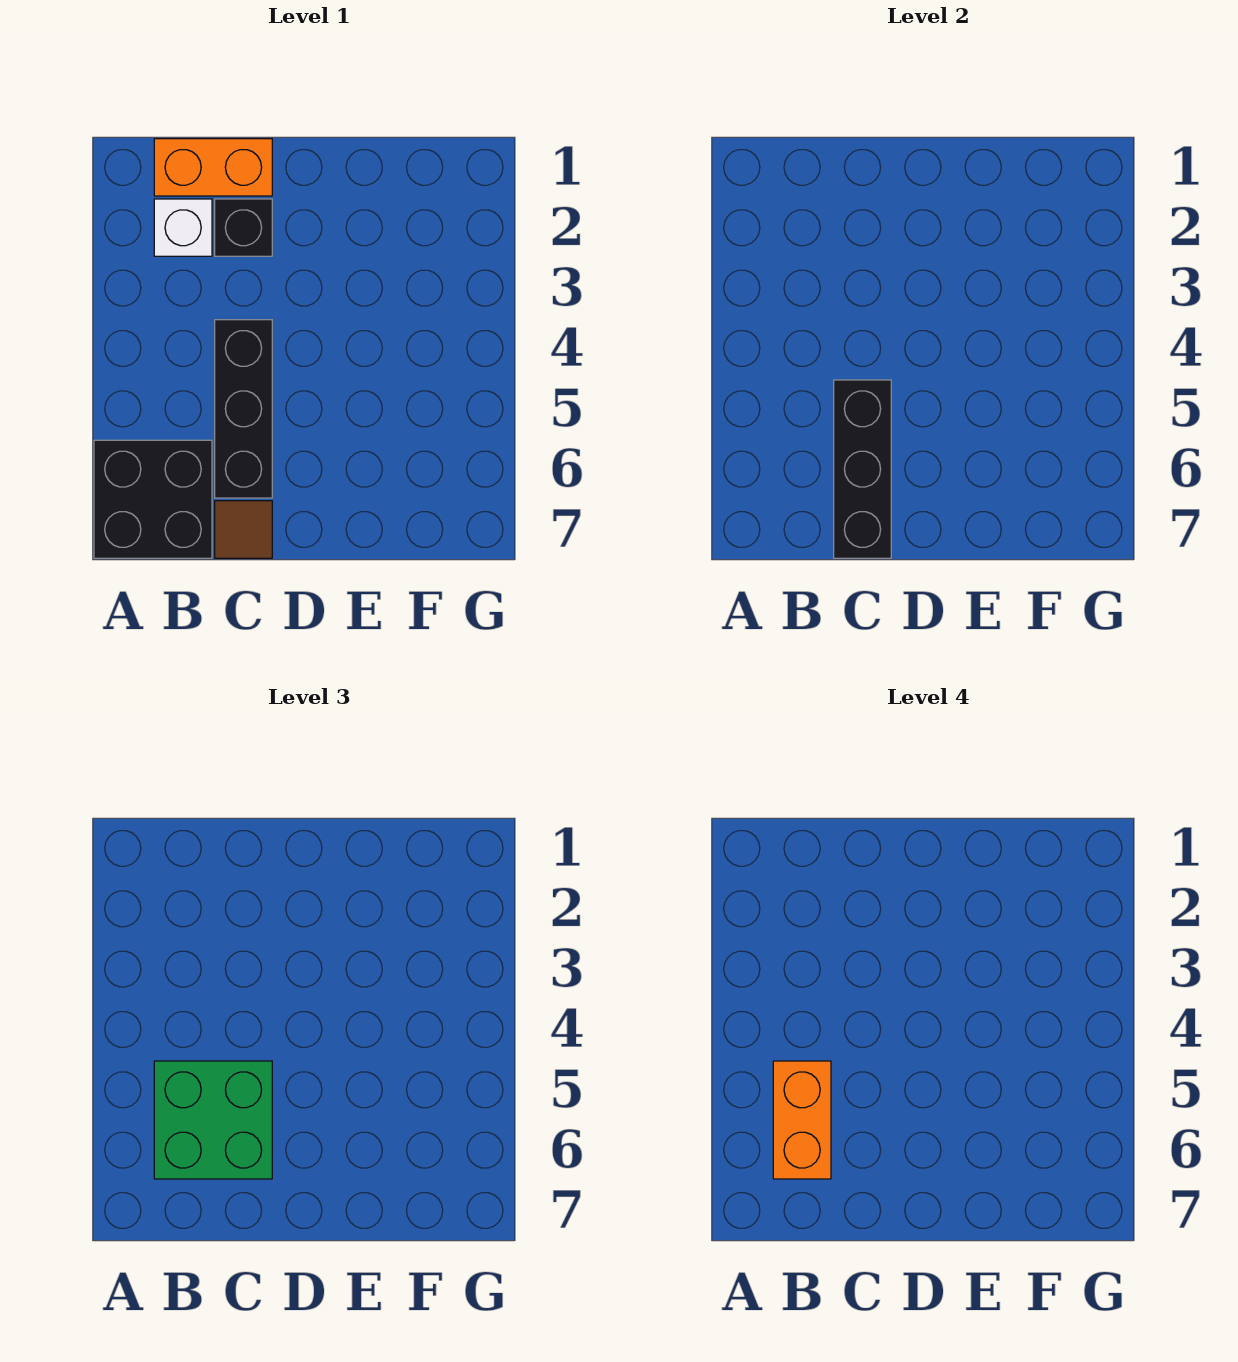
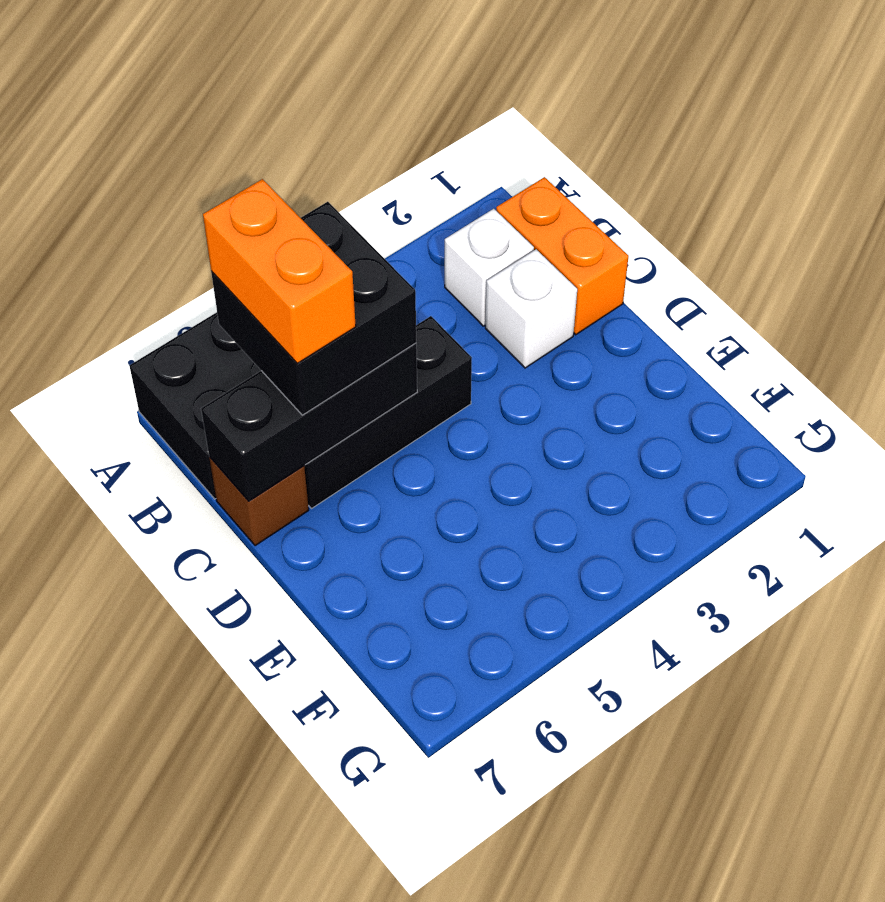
green brick B5:C6 level 3 -> black brick B5:C6 level 3
orange brick B5:B6 level 4 -> orange brick B6:C6 level 4
black brick C2 level 1 -> white brick C2 level 1
brown tile C7 level 1 -> brown brick C7 level 1

